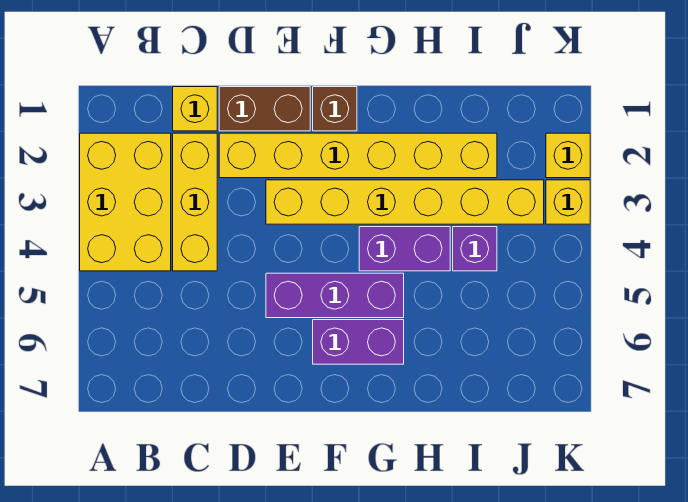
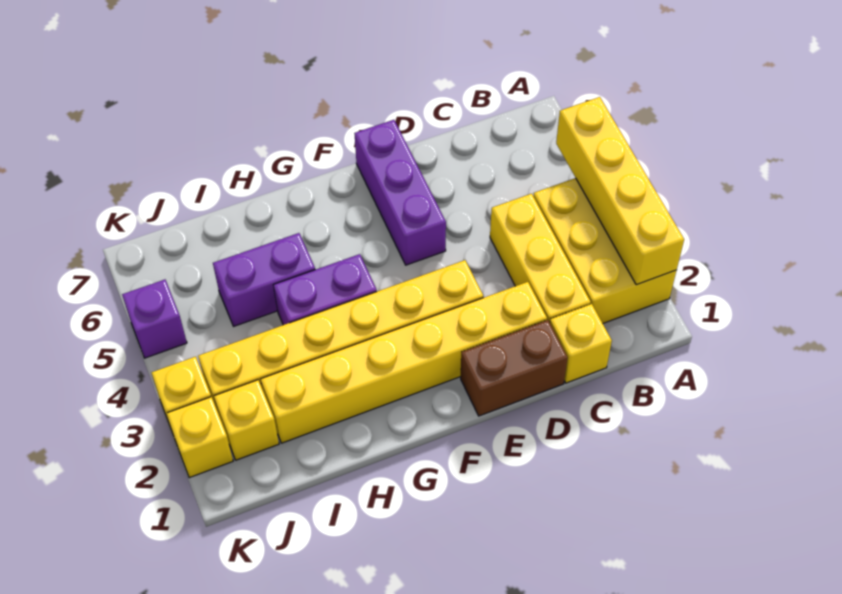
none -> yellow brick A2:A5 level 2
purple brick E5:G5 level 1 -> purple brick E5:E7 level 1
brown brick F1 level 1 -> none
purple brick F6:G6 level 1 -> purple brick H5:I5 level 1
purple brick I4 level 1 -> purple brick K5 level 1
none -> yellow brick J2 level 1

